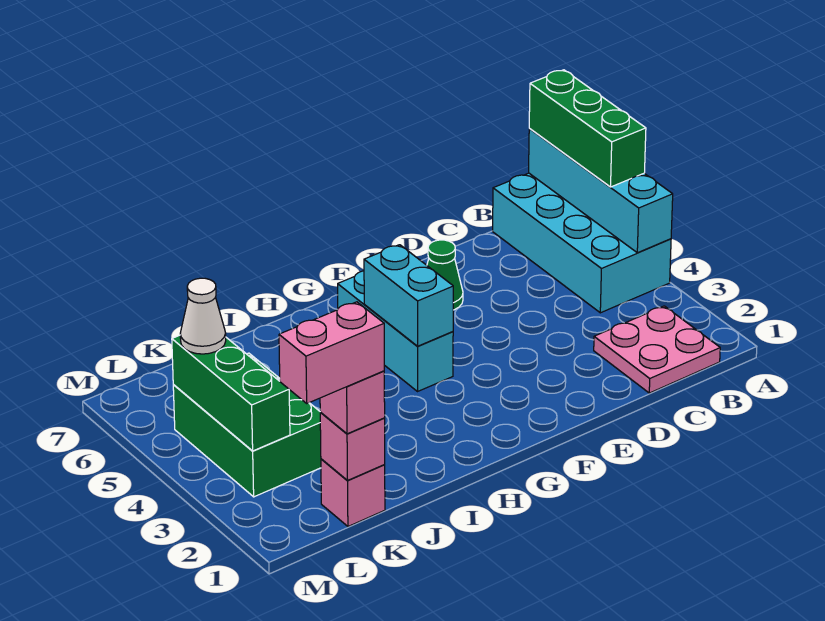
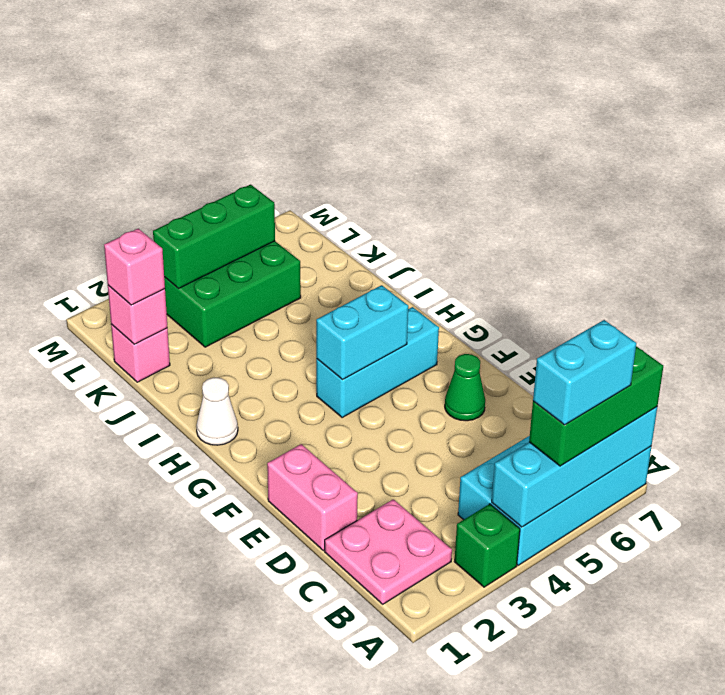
none -> green brick A3 level 1
none -> cyan brick A5:A6 level 4
pink brick K1:L1 level 4 -> pink brick D1:E1 level 1
white cone L5 level 3 -> white cone H1 level 1

